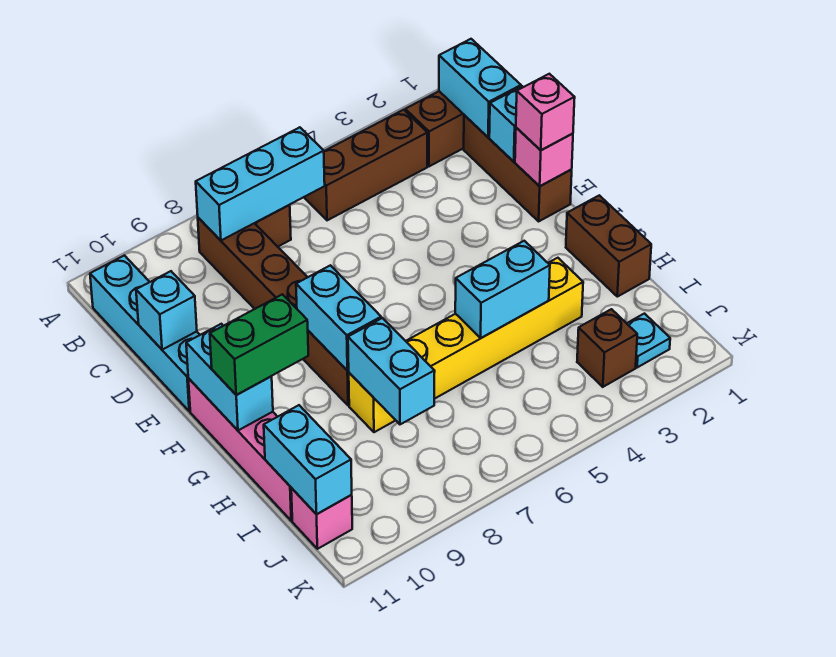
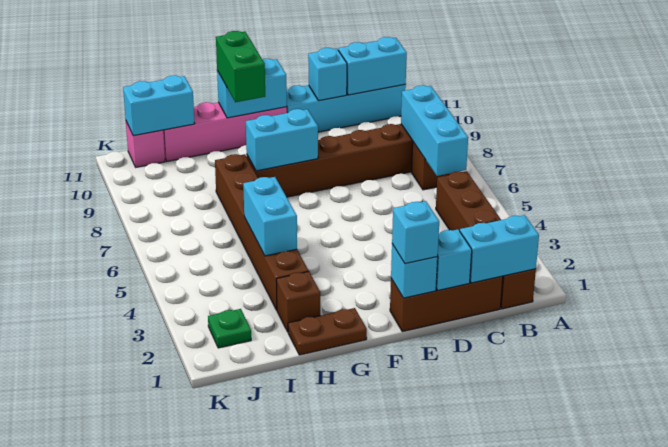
pink brick E1 level 2 -> cyan brick E1 level 2
pink brick E1 level 3 -> cyan brick E1 level 3
brown brick G1:H1 level 1 -> brown plate G1:H1 level 1
yellow brick H3:H8 level 1 -> brown brick H3:H8 level 1
cyan brick H8:I8 level 2 -> cyan brick B11:C11 level 2
cyan plate J2 level 1 -> green plate J2 level 1
brown brick J3 level 1 -> brown brick H2 level 1

